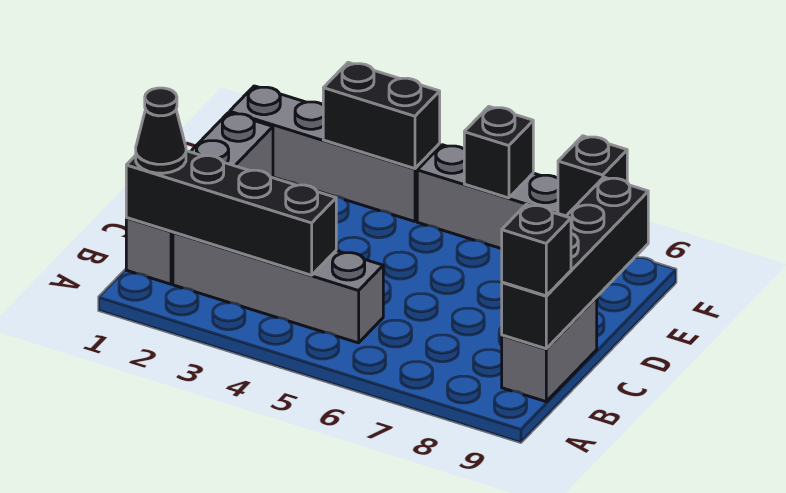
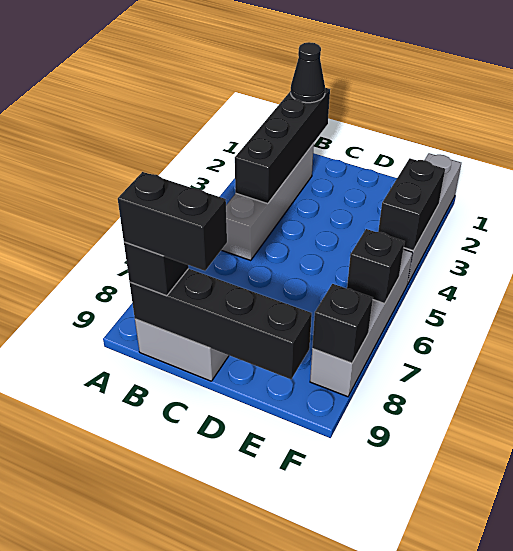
grey brick B1:E1 level 1 -> none
none -> black brick B9:C9 level 4

